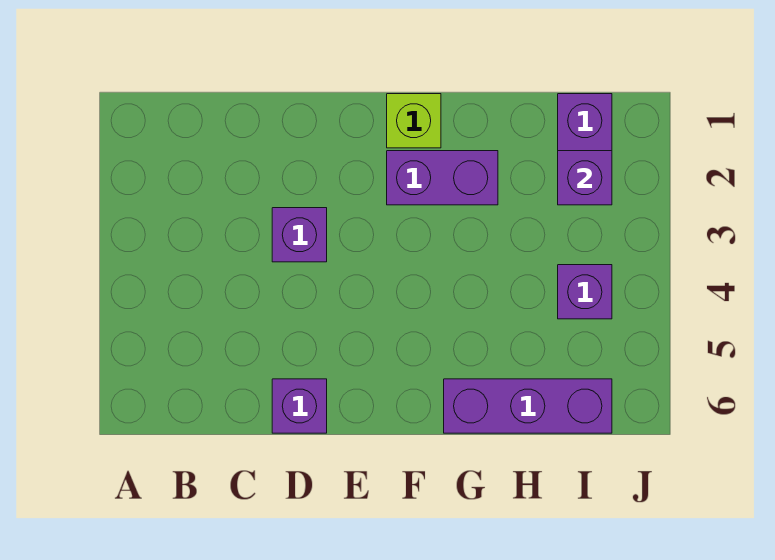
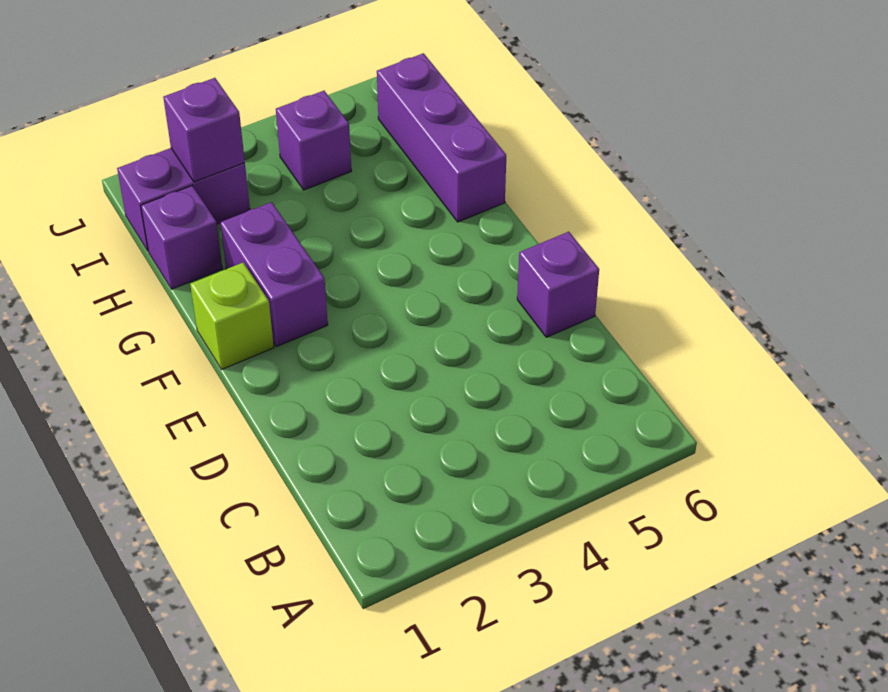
purple brick D3 level 1 -> purple brick H1 level 1

